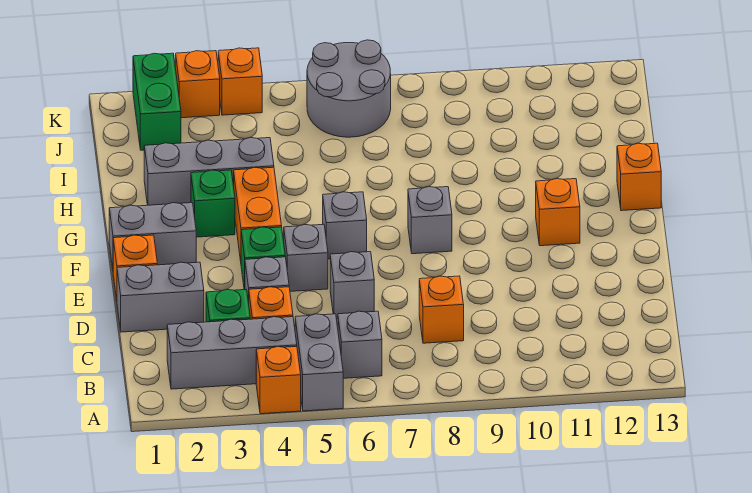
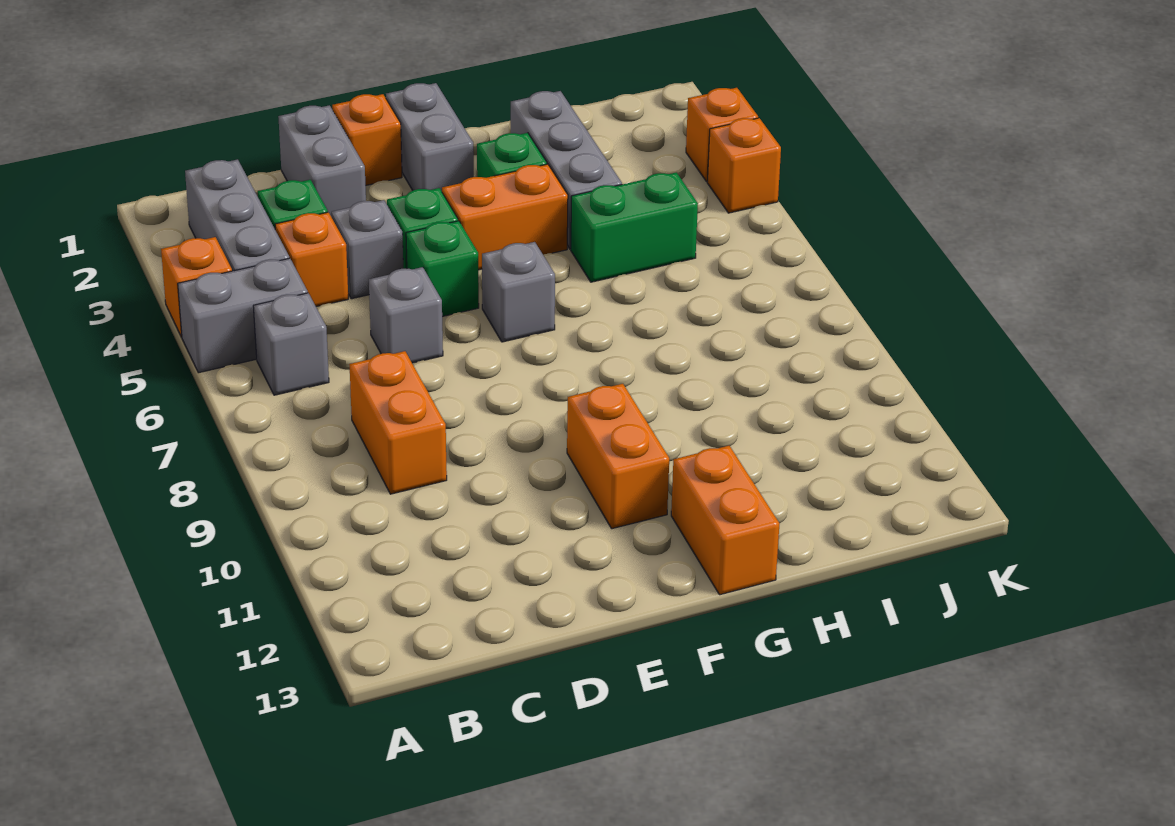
orange brick C8 level 1 -> orange brick C8:C9 level 1
grey brick E5 level 1 -> green brick E5 level 1
grey brick F8 level 1 -> none
orange brick F11 level 1 -> orange brick F10:F11 level 1
orange brick G13 level 1 -> orange brick G12:G13 level 1
green brick J2:K2 level 1 -> green brick H5:I5 level 1
grey round brick J6:K7 level 1 -> none

